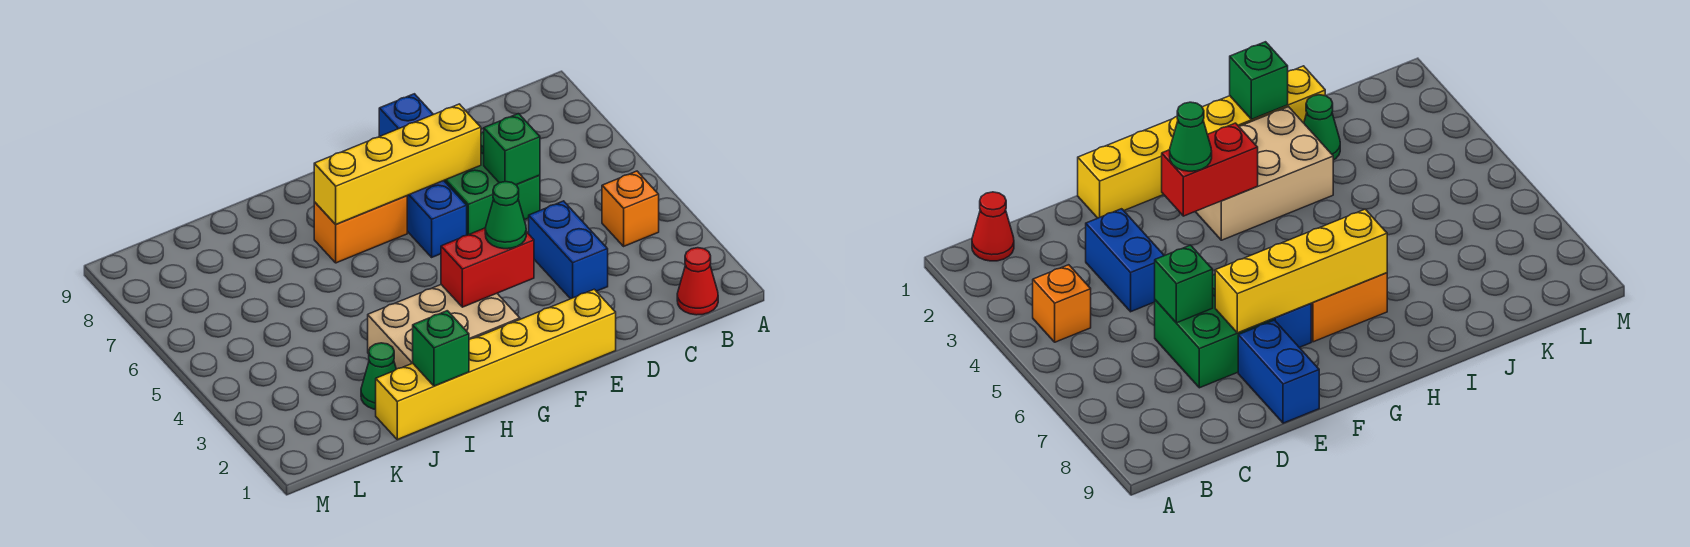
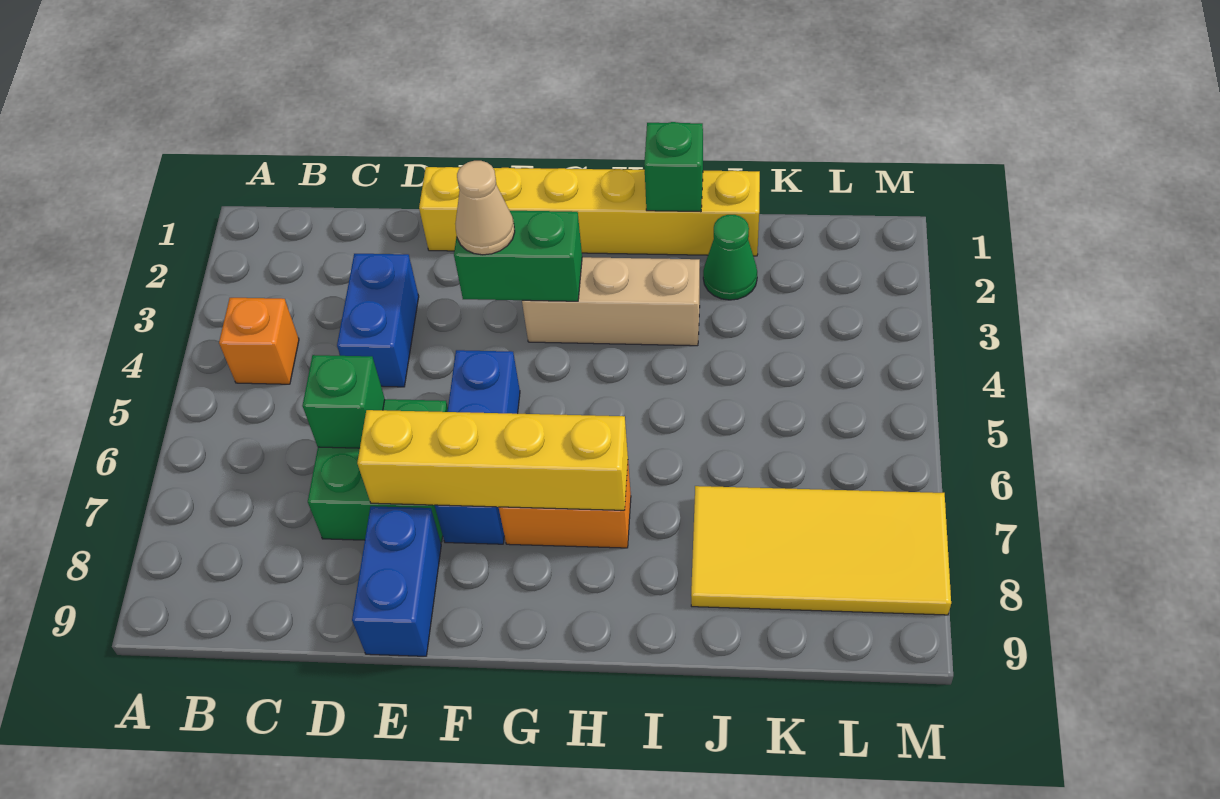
red cone B1 level 1 -> none
red brick F3:G3 level 2 -> green brick F3:G3 level 2
green cone F3 level 3 -> tan cone F3 level 3
blue brick F6:F7 level 1 -> blue brick F5:F7 level 1
tan brick G2:I3 level 1 -> tan brick G3:I3 level 1
none -> yellow tile J7:M8 level 1

